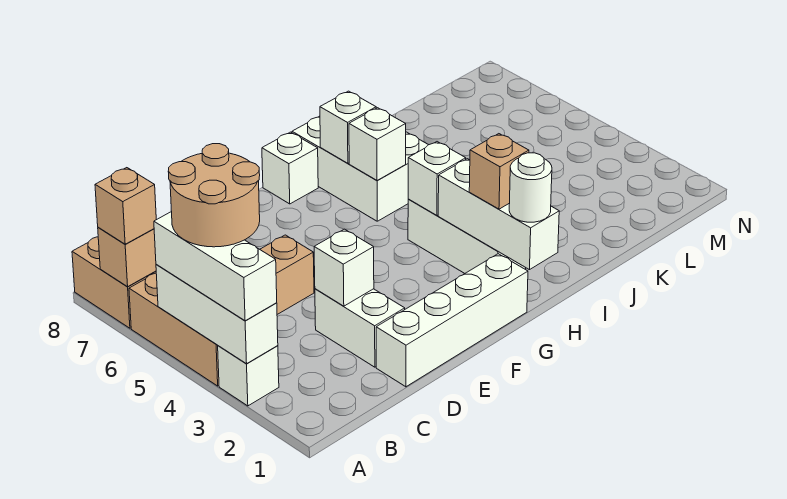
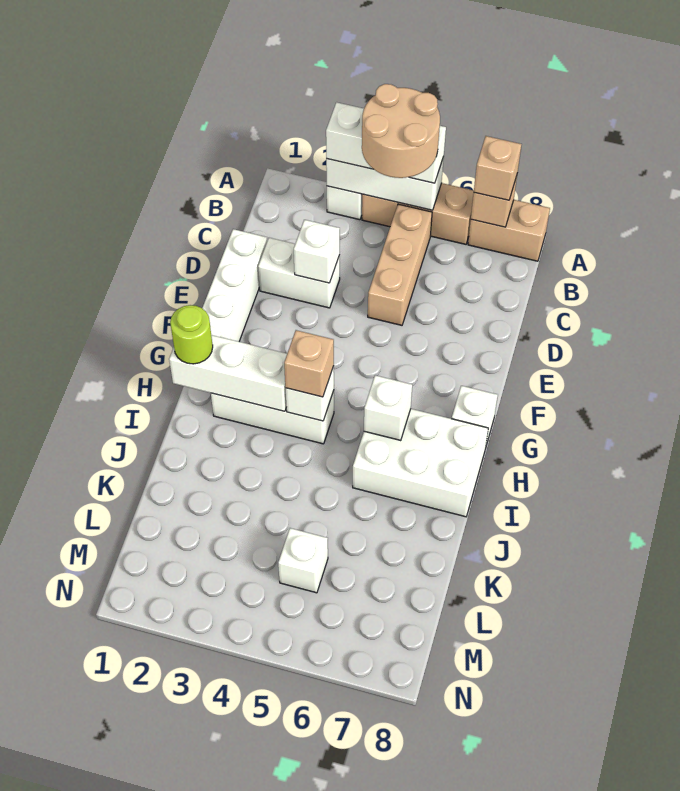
white round brick H1 level 3 -> lime round brick H1 level 3
tan brick H2 level 3 -> tan brick H4 level 3
white brick H7 level 2 -> white brick L5 level 1

